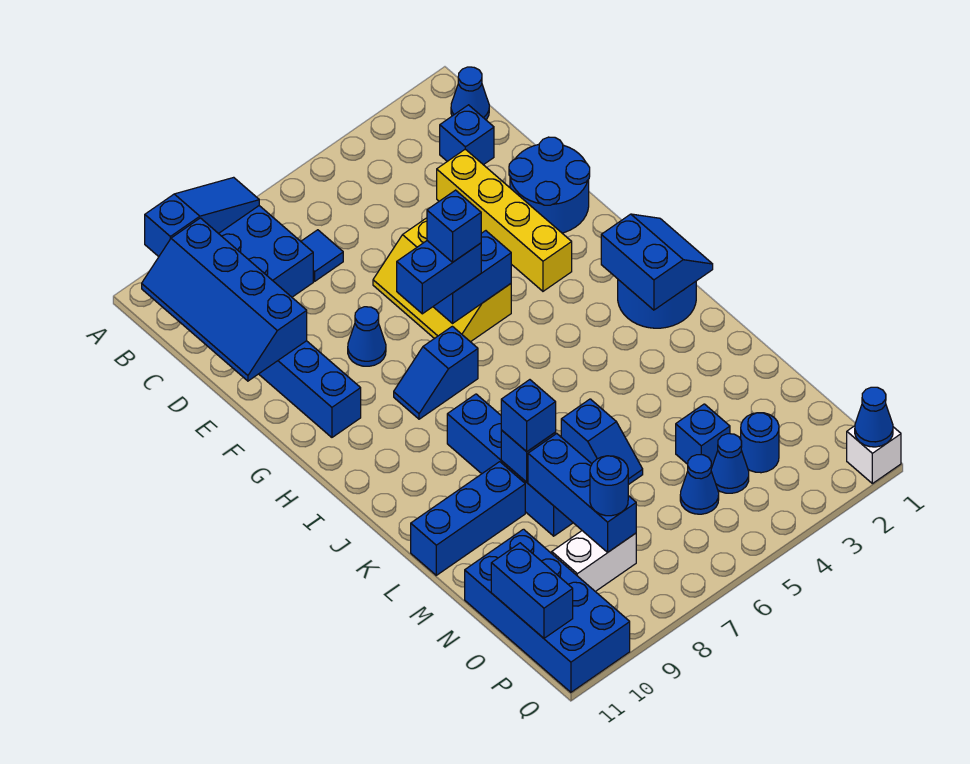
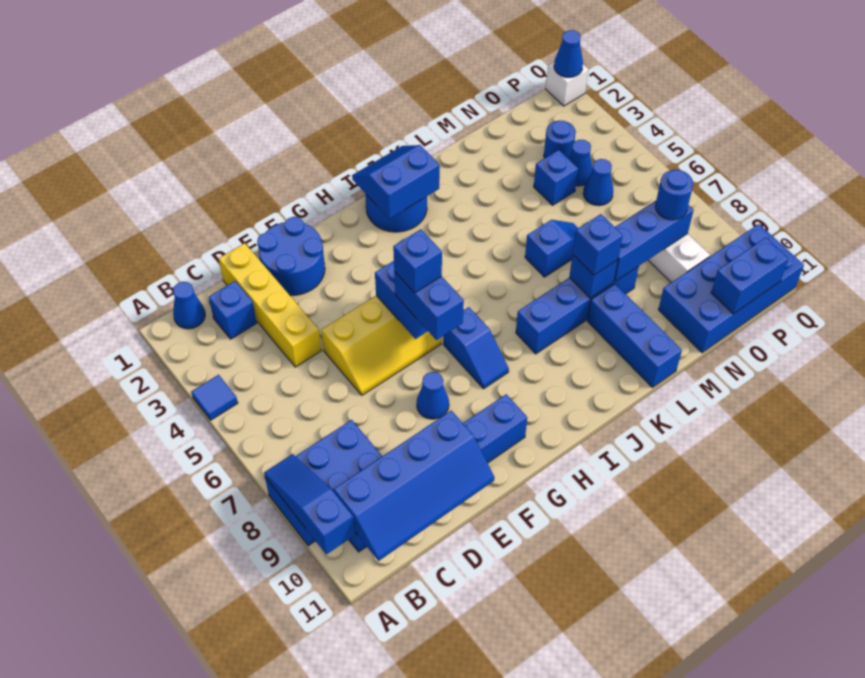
blue tile C7 level 1 -> blue tile A4 level 1
yellow brick D3:G3 level 1 -> yellow brick D1:D4 level 1

